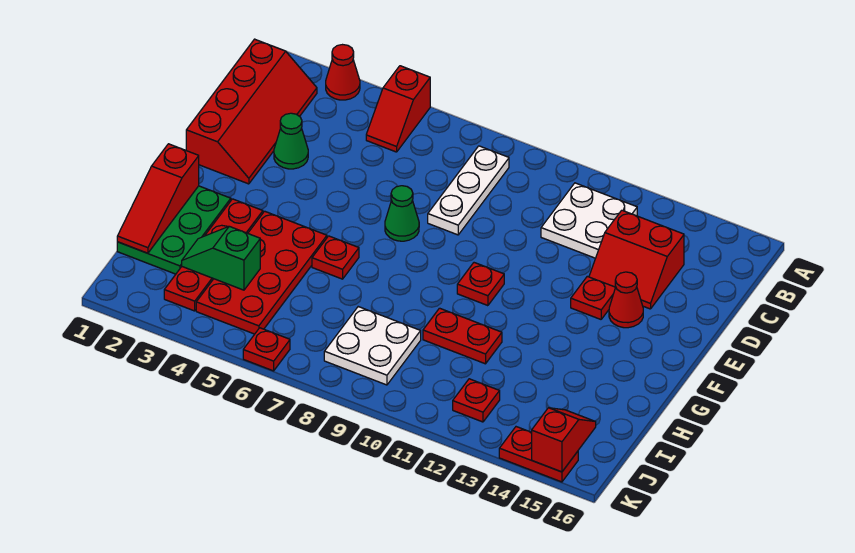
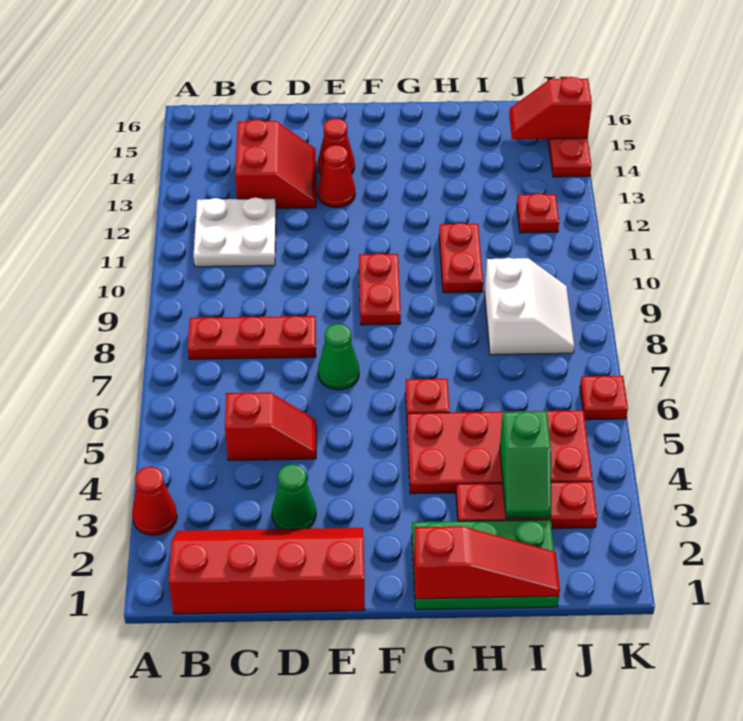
red slope A5:B5 level 1 top A -> red slope C5:D5 level 1 top C
white plate B8:D8 level 1 -> red plate B8:D8 level 1
red plate E13 level 1 -> red cone E13 level 1
red plate F10 level 1 -> red plate F9:F10 level 1
red plate G3:J3 level 1 -> red plate H3:J3 level 1
white plate I8:J9 level 1 -> white slope I8:J9 level 1 top I

